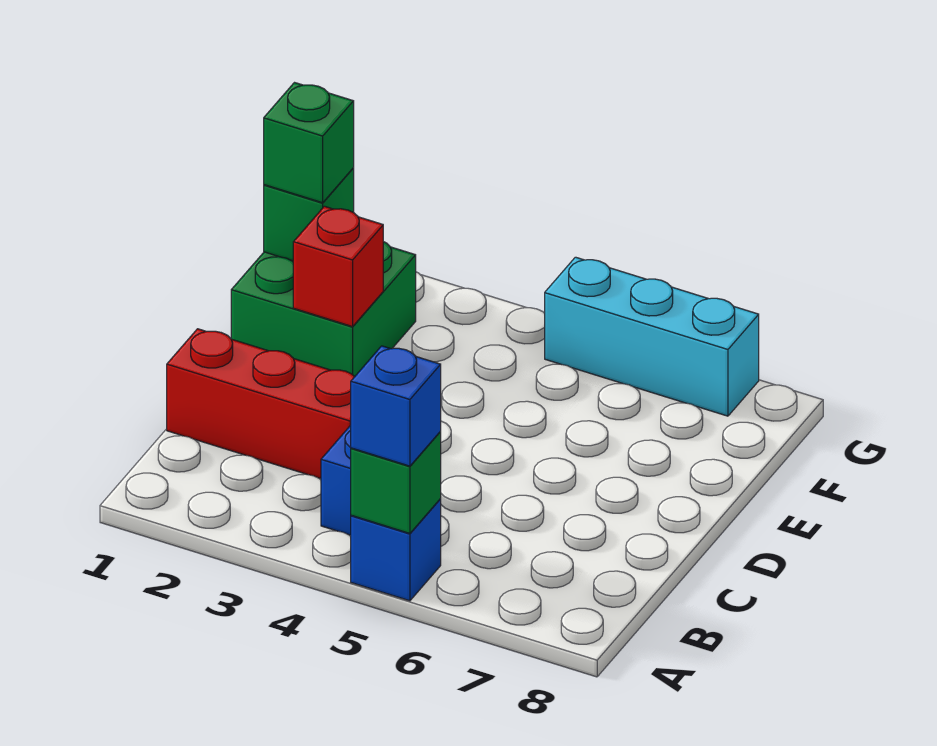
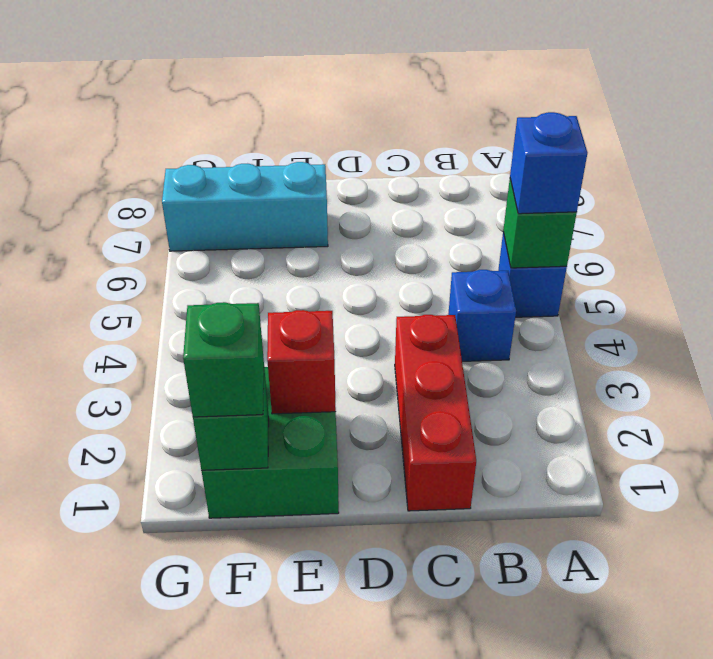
cyan brick G5:G7 level 1 -> cyan brick E7:G7 level 1

